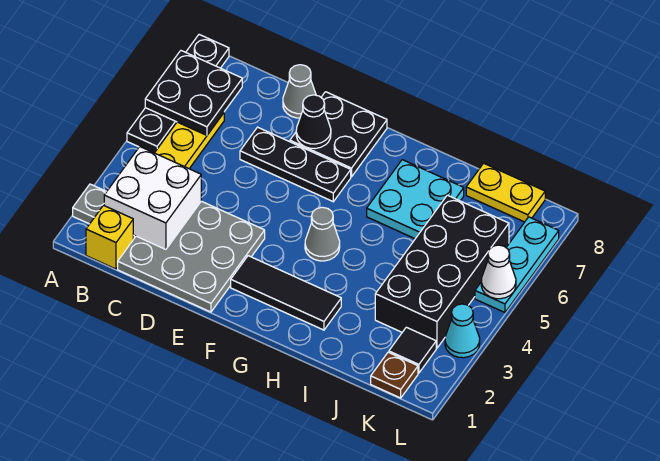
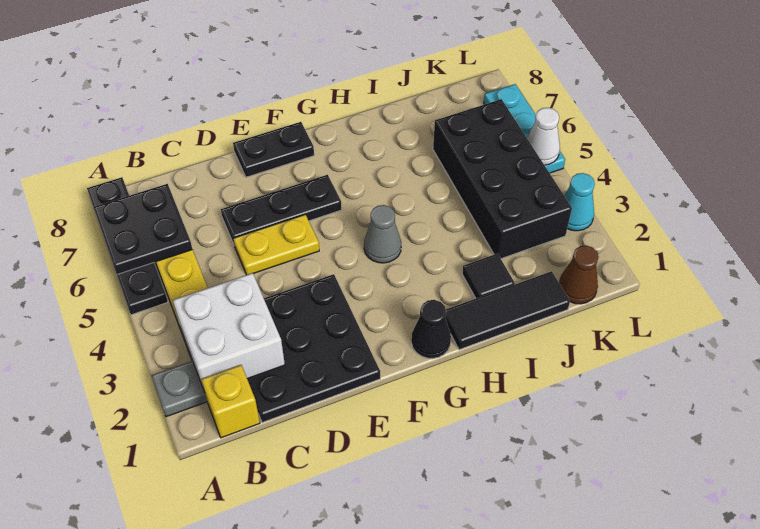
grey plate C1:E3 level 1 -> black plate C1:E3 level 1
grey cone D8 level 1 -> none
black plate E7:F8 level 1 -> black plate E8:F8 level 1
black cone E7 level 2 -> black cone G1 level 1
black tile F2:H2 level 1 -> black tile H1:J1 level 1
cyan plate H6:I7 level 1 -> none
yellow plate J8:K8 level 1 -> yellow plate D5:E5 level 1
brown plate K1 level 1 -> brown cone K1 level 1
black tile K2 level 1 -> black tile I2 level 1

